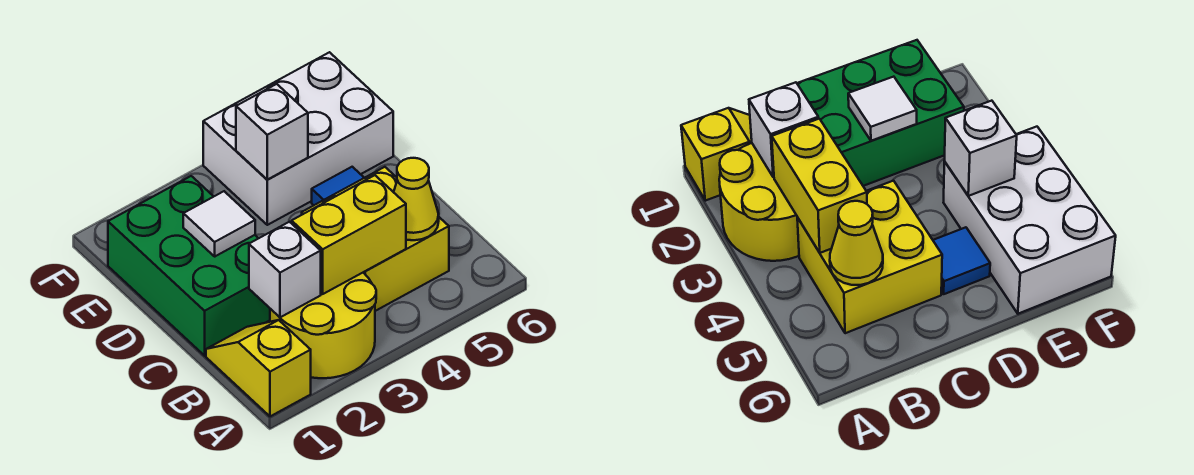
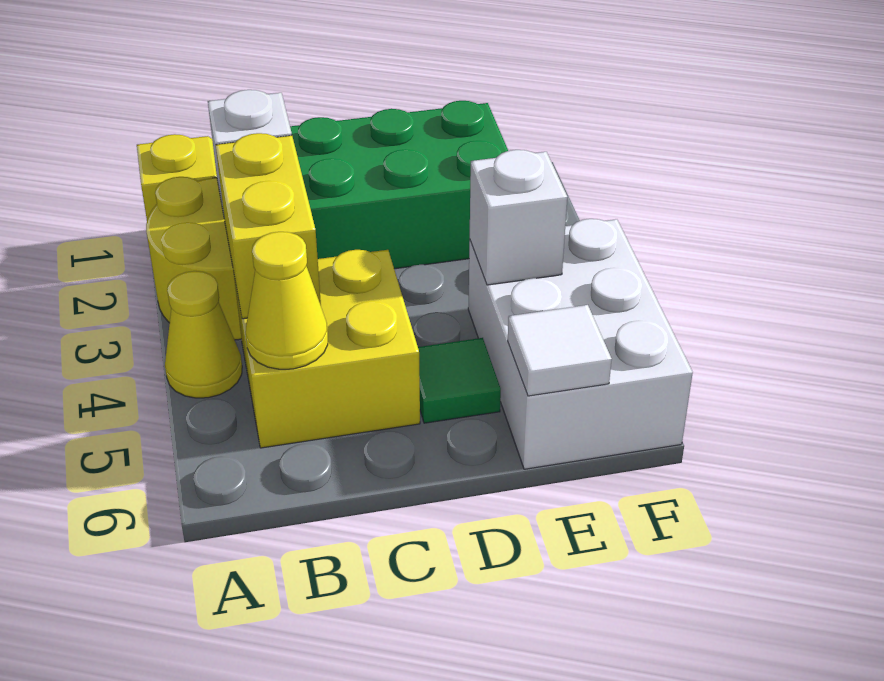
none -> yellow cone A4 level 1
white tile D2 level 2 -> white tile E6 level 2
blue tile D5 level 1 -> green tile D5 level 1

